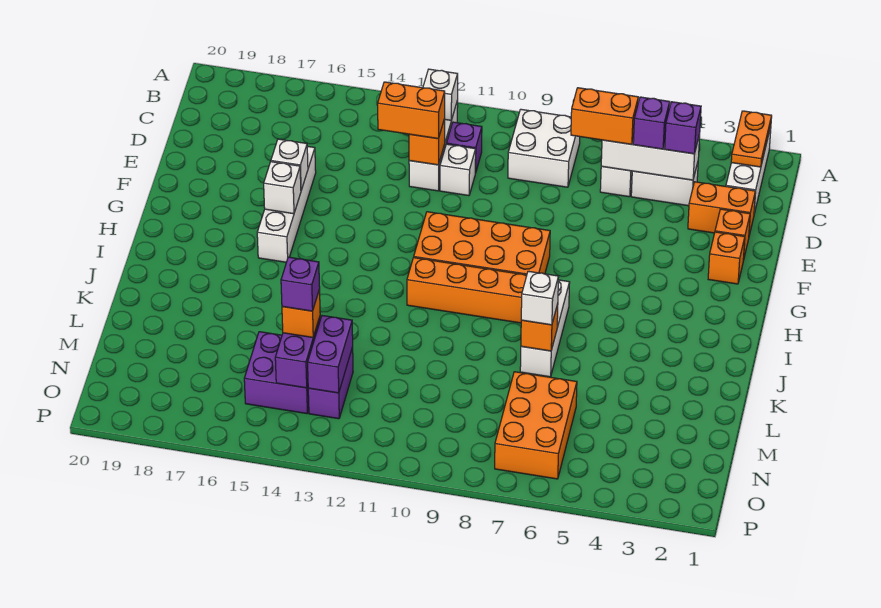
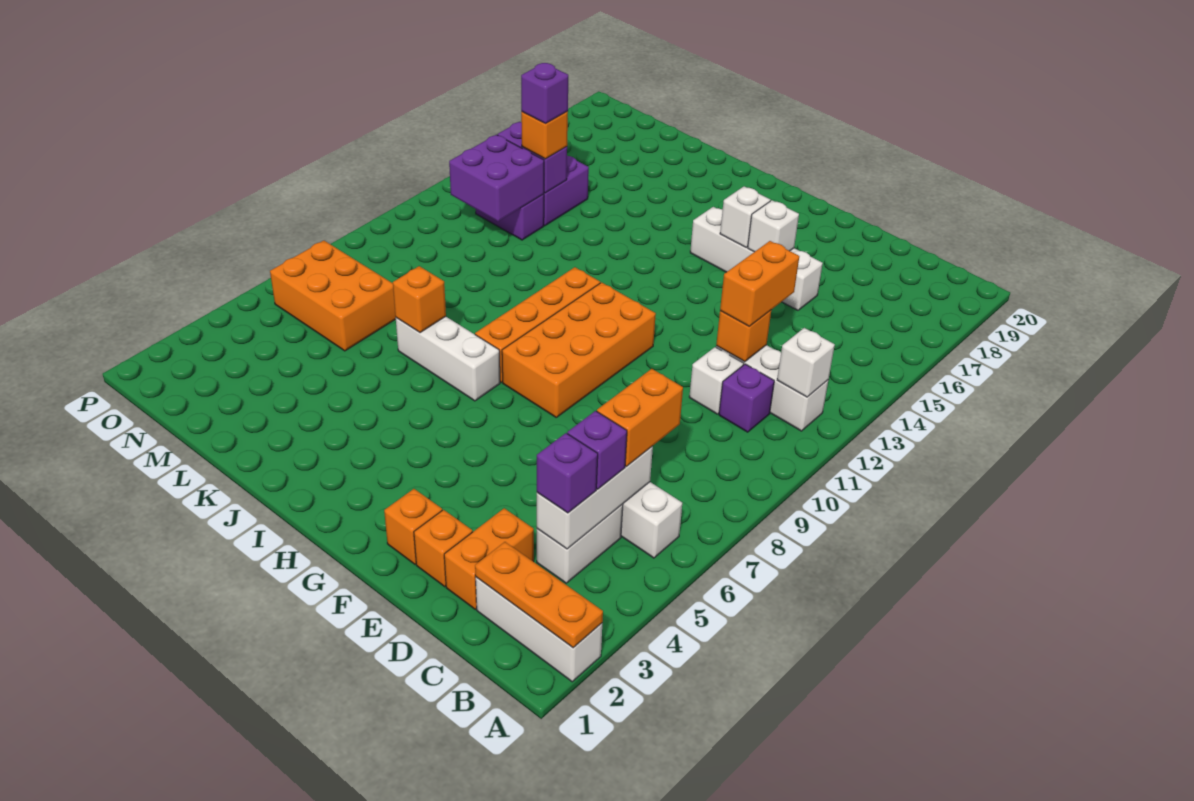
orange plate A2:B2 level 2 -> orange plate A2:C2 level 2
white brick B8:C9 level 1 -> none
white brick K7 level 3 -> none
purple brick M13:N13 level 2 -> purple brick M12:N13 level 2

